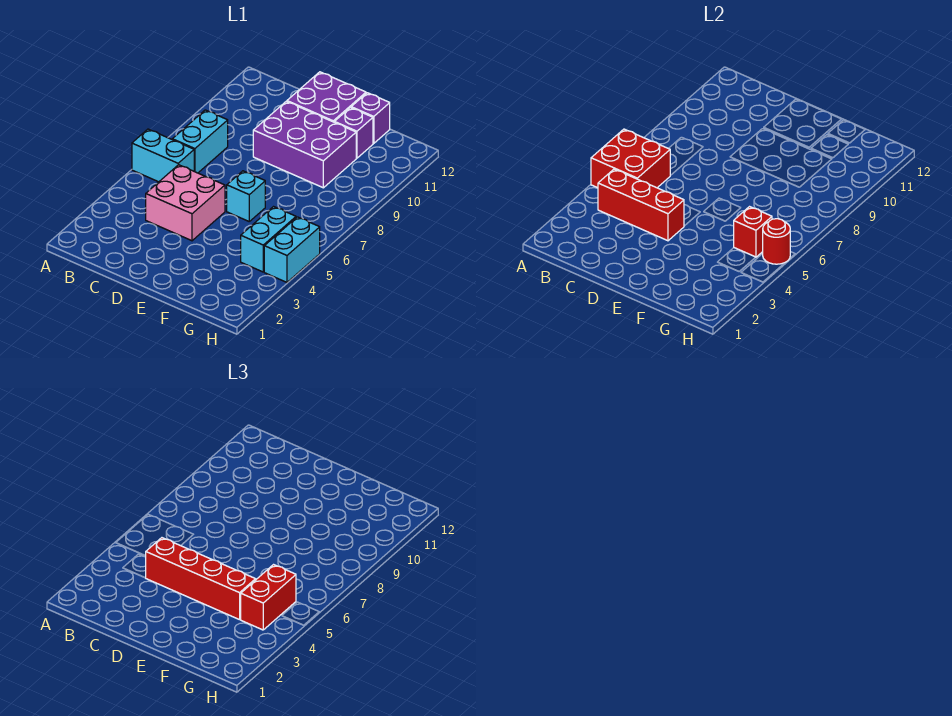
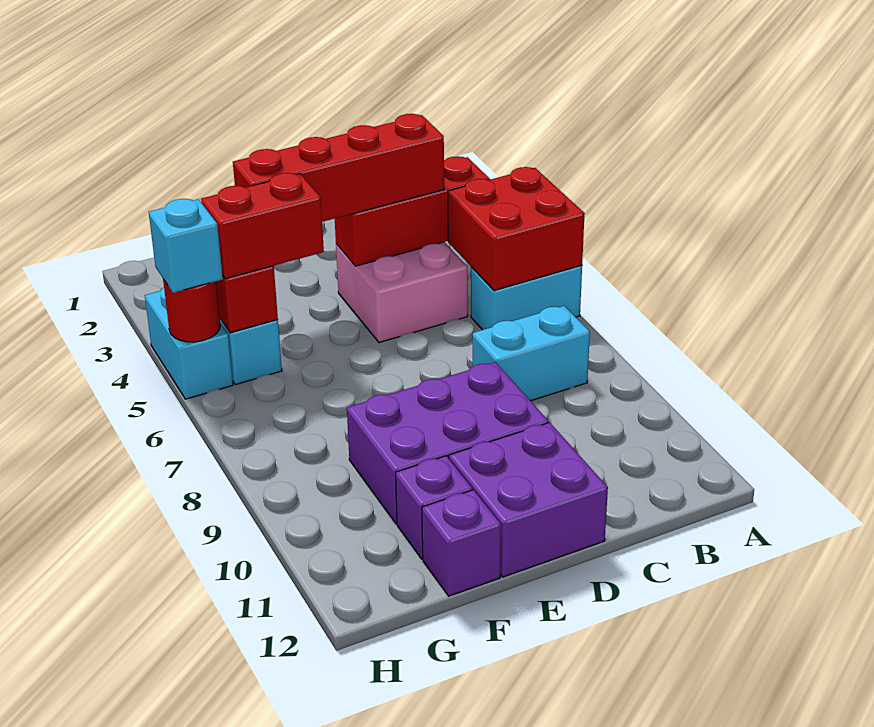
cyan brick B7:B8 level 1 -> cyan brick B8:C8 level 1
cyan brick E6 level 1 -> cyan brick H5 level 3
red brick G4:G5 level 3 -> red brick F5:G5 level 3

